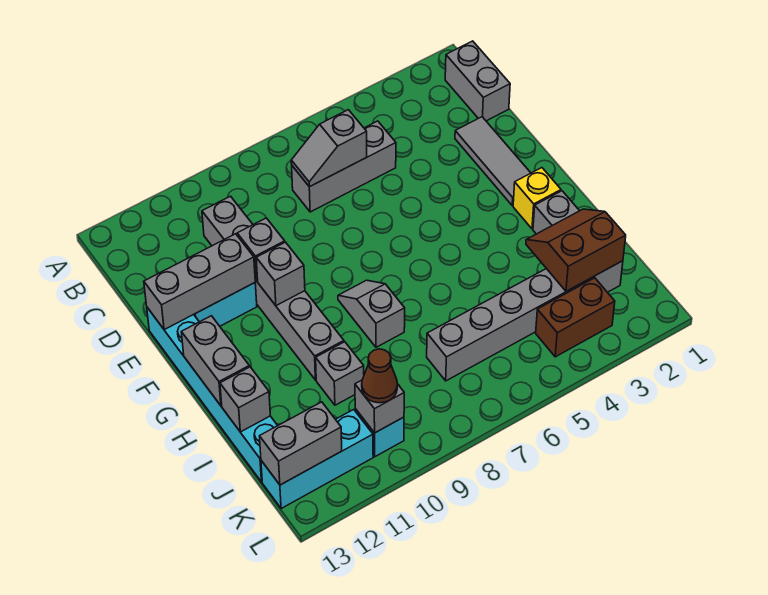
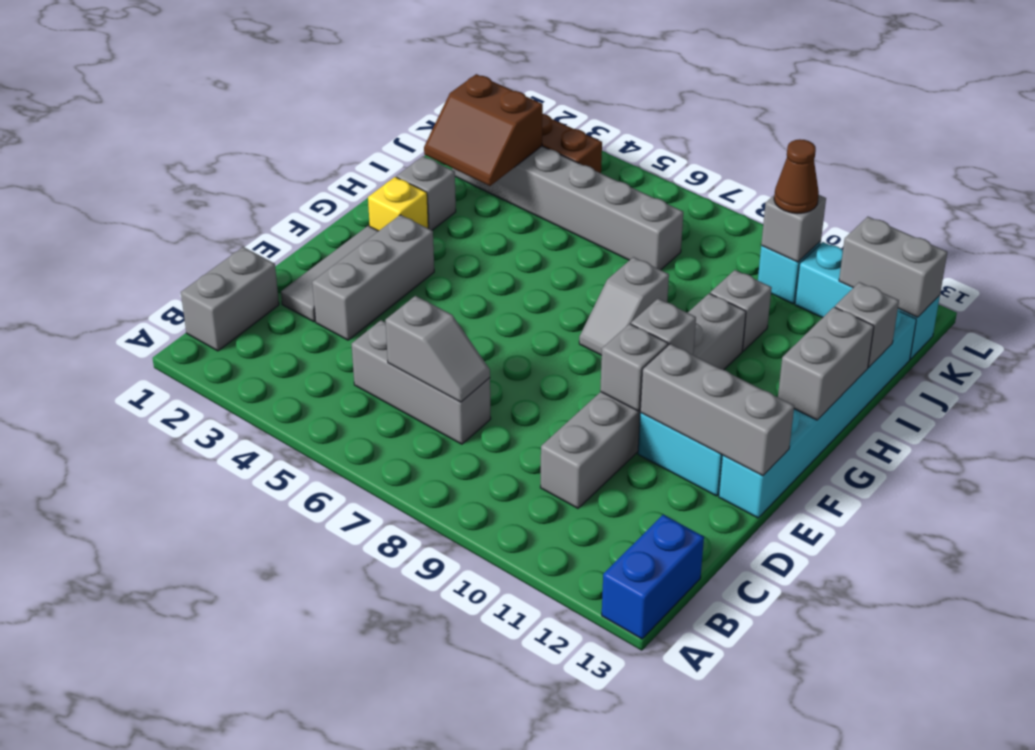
none -> blue brick A13:B13 level 1
none -> grey brick D3:F3 level 1

